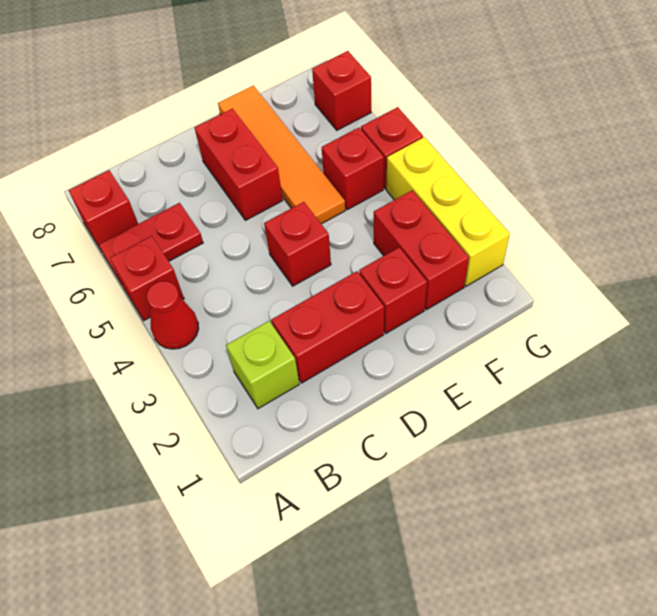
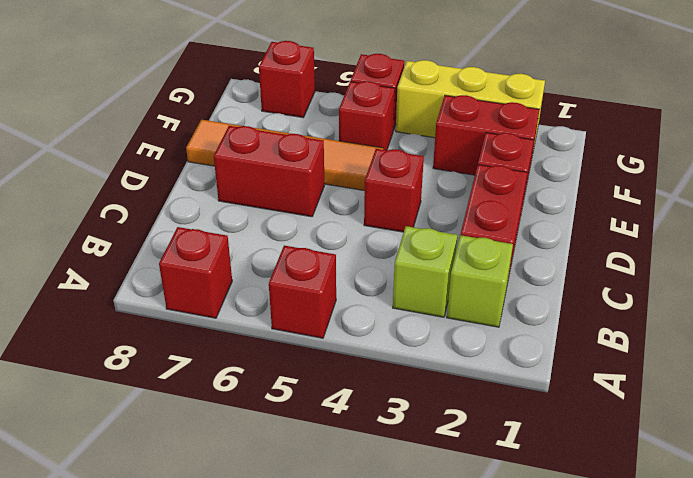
red cone A4 level 1 -> none
red plate A6:B6 level 1 -> none
none -> lime brick B3 level 1

